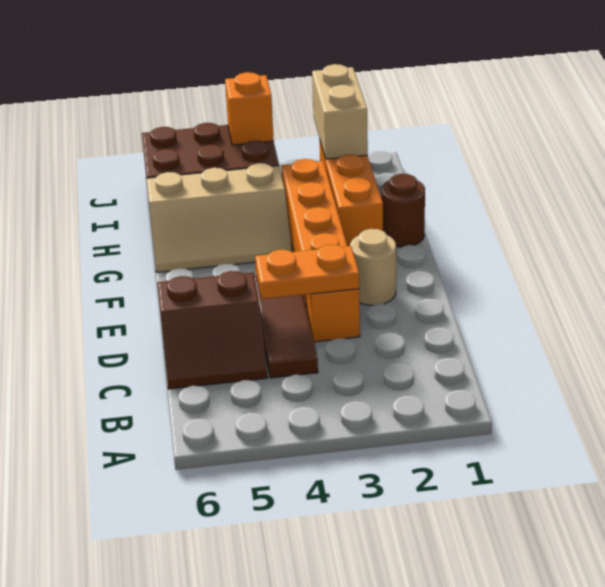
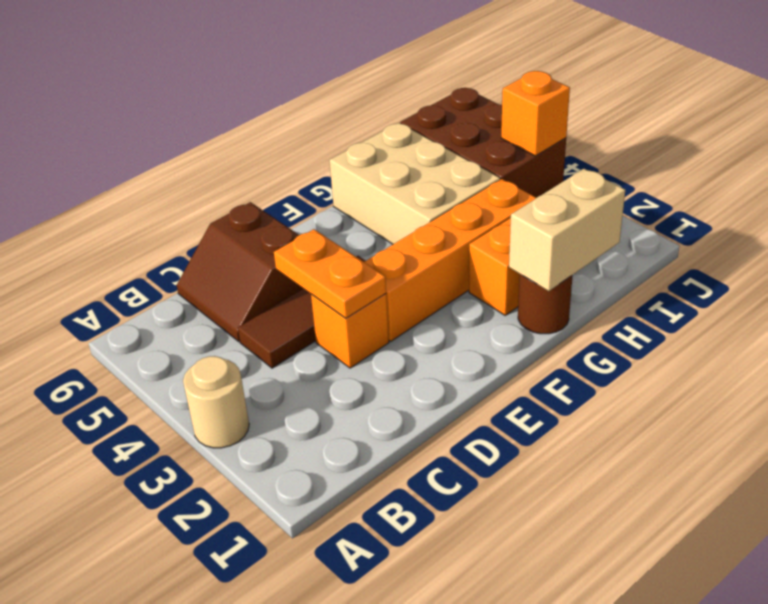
tan round brick E2 level 1 -> tan round brick A3 level 1
tan slope G4:H6 level 1 top H -> tan brick G4:H6 level 1
tan brick I2:J2 level 2 -> tan brick G1:H1 level 2

